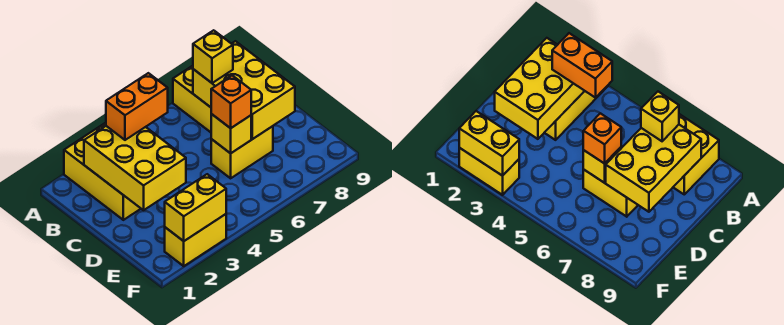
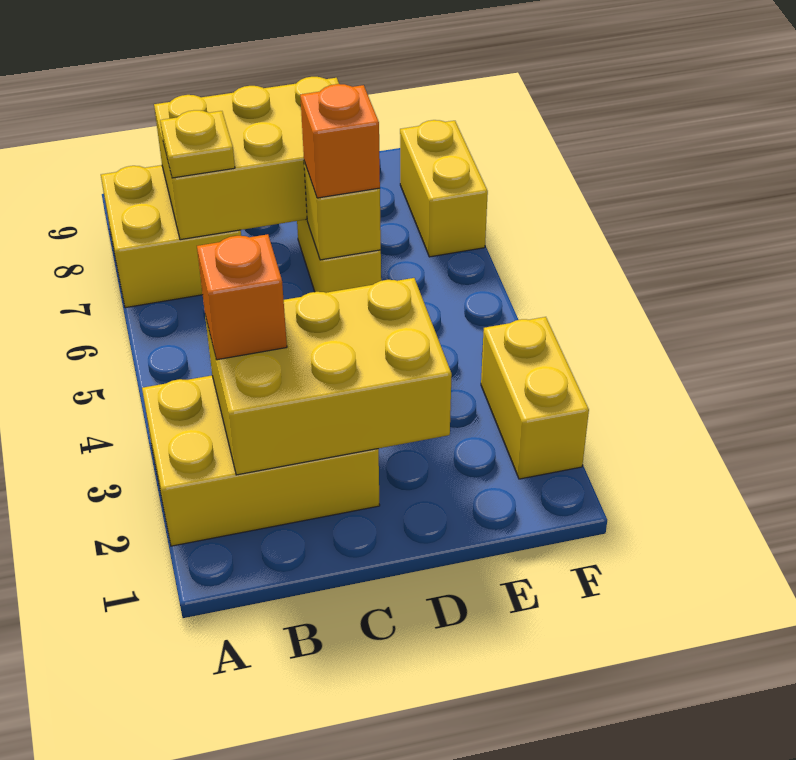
orange brick B3:B4 level 3 -> orange brick B3 level 3
yellow brick B7 level 3 -> yellow plate B7 level 3
yellow brick F2:F3 level 2 -> yellow brick F7:F8 level 1

